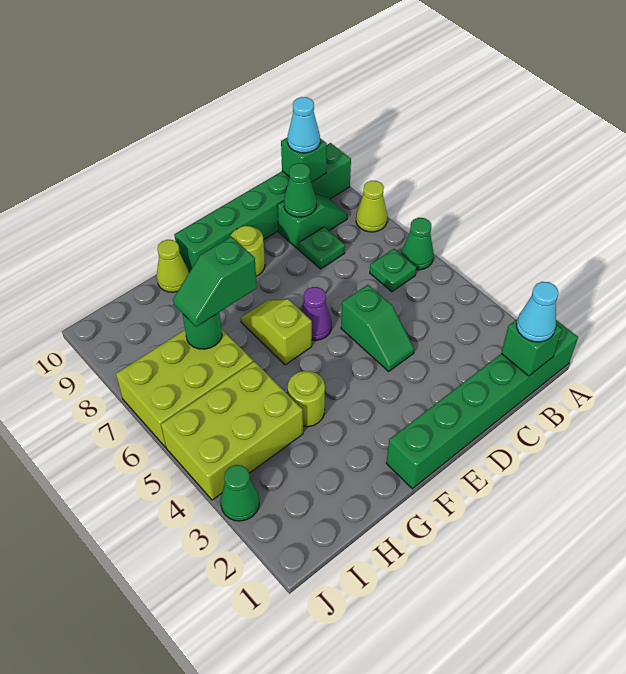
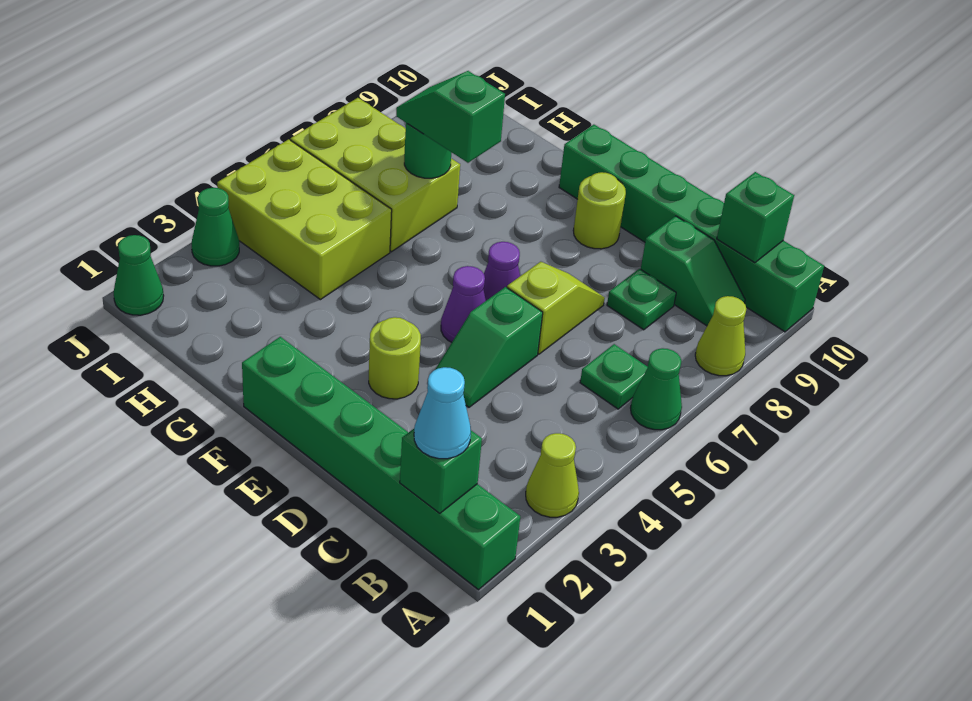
cyan cone B10 level 3 -> none
green cone C9 level 2 -> green cone J1 level 1
none -> purple cone E5 level 1
lime slope F6:F7 level 1 top 6 -> lime slope D6:D7 level 1 top 6
lime round brick G4 level 1 -> lime round brick E3 level 1
lime cone G10 level 1 -> lime cone A3 level 1

